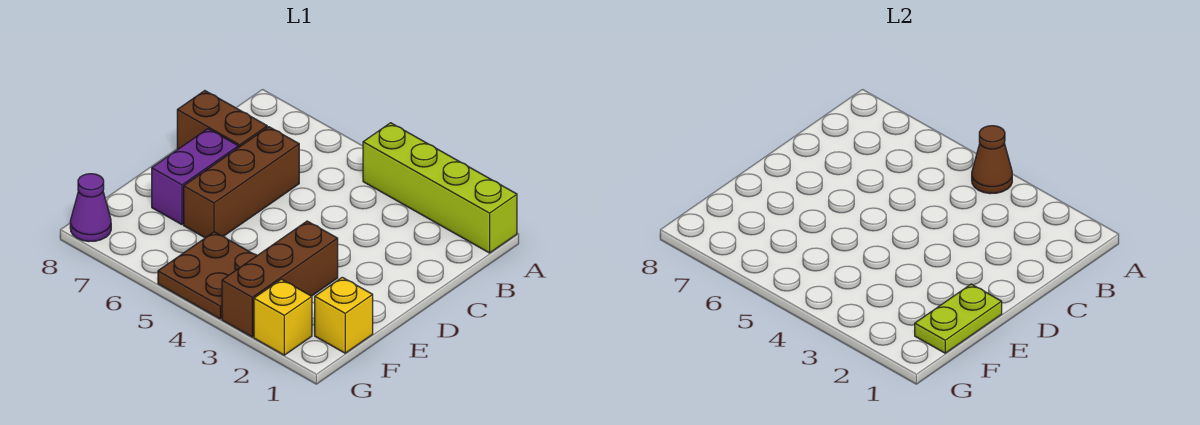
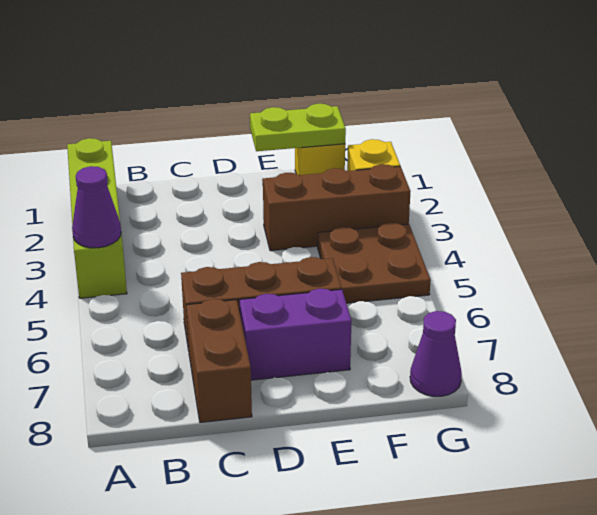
brown cone A4 level 2 -> purple cone A4 level 2

